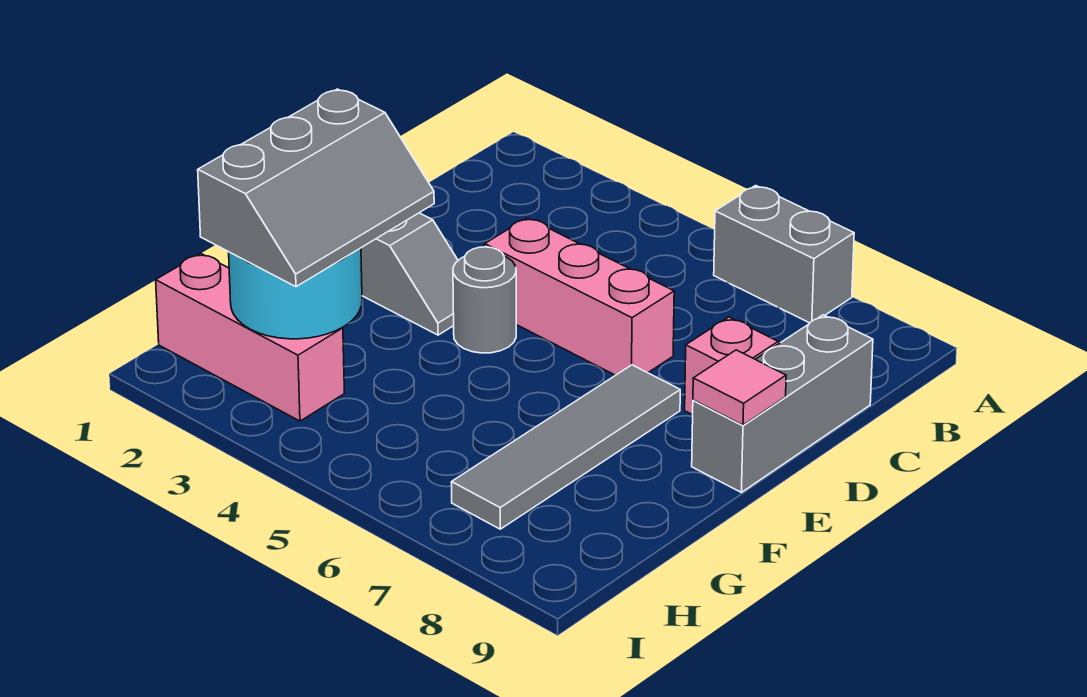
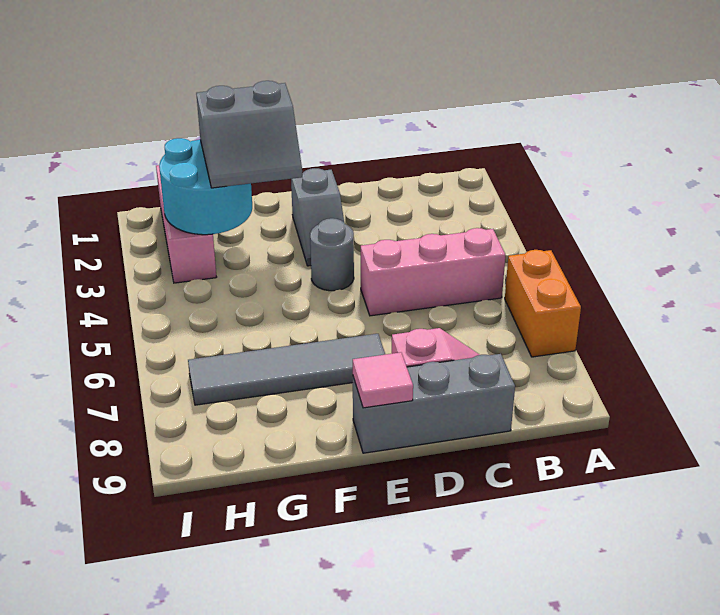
grey brick A6:A7 level 1 -> orange brick A6:A7 level 1
pink brick D4:D6 level 1 -> pink brick B5:D5 level 1
grey slope F2:H3 level 3 top 2 -> grey slope F2:G3 level 3 top 2

